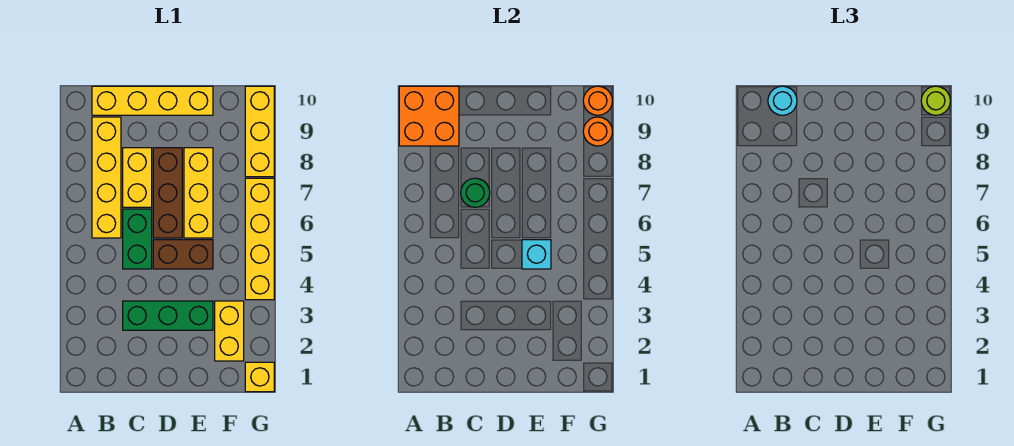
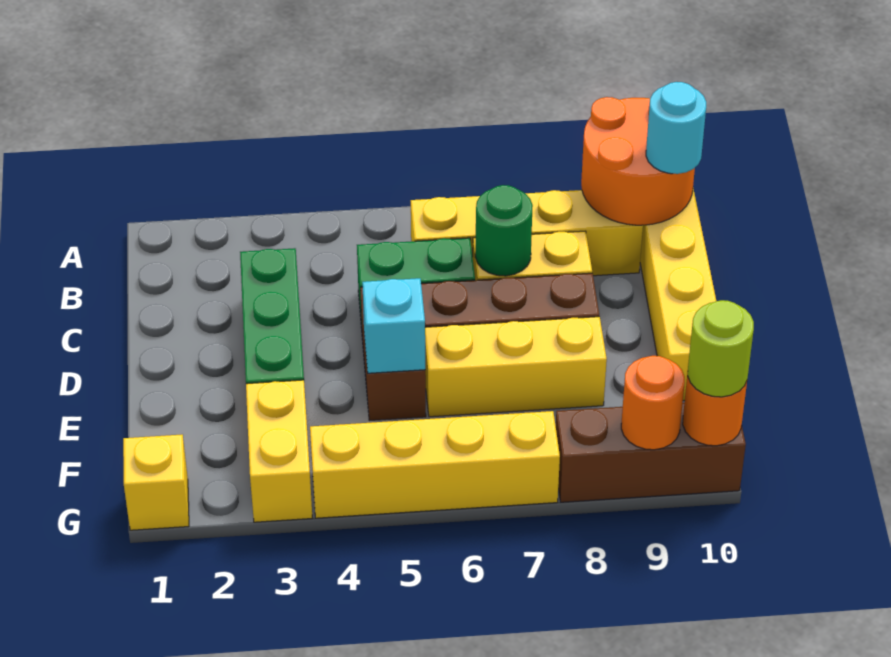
orange brick A9:B10 level 2 -> orange round brick A9:B10 level 2
yellow brick F2:F3 level 1 -> yellow brick F3:G3 level 1
yellow brick G8:G10 level 1 -> brown brick G8:G10 level 1

